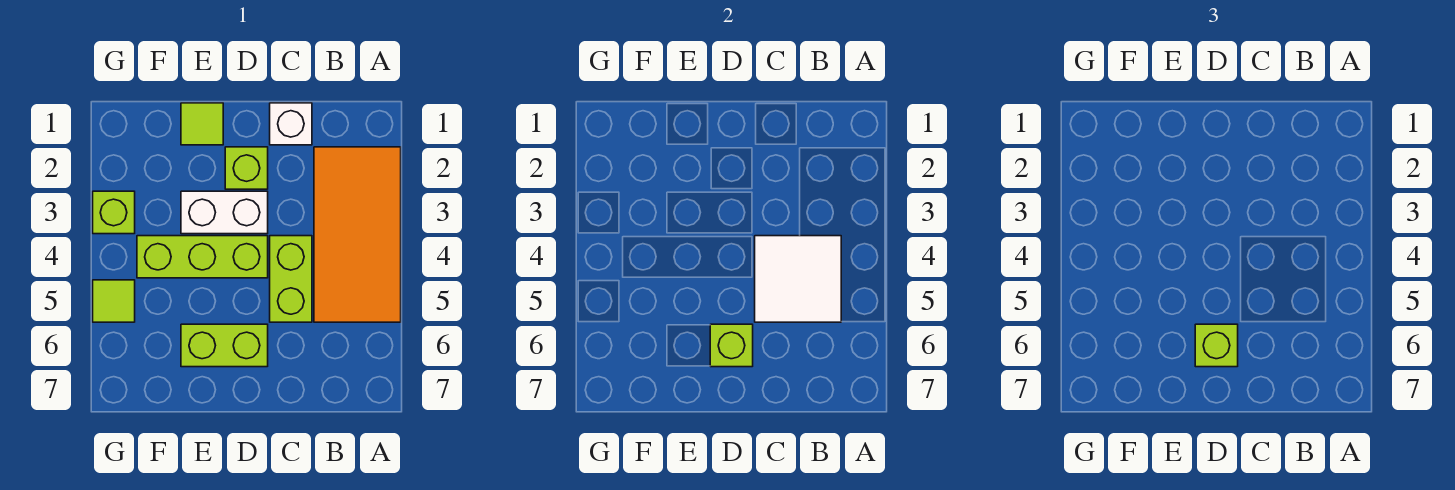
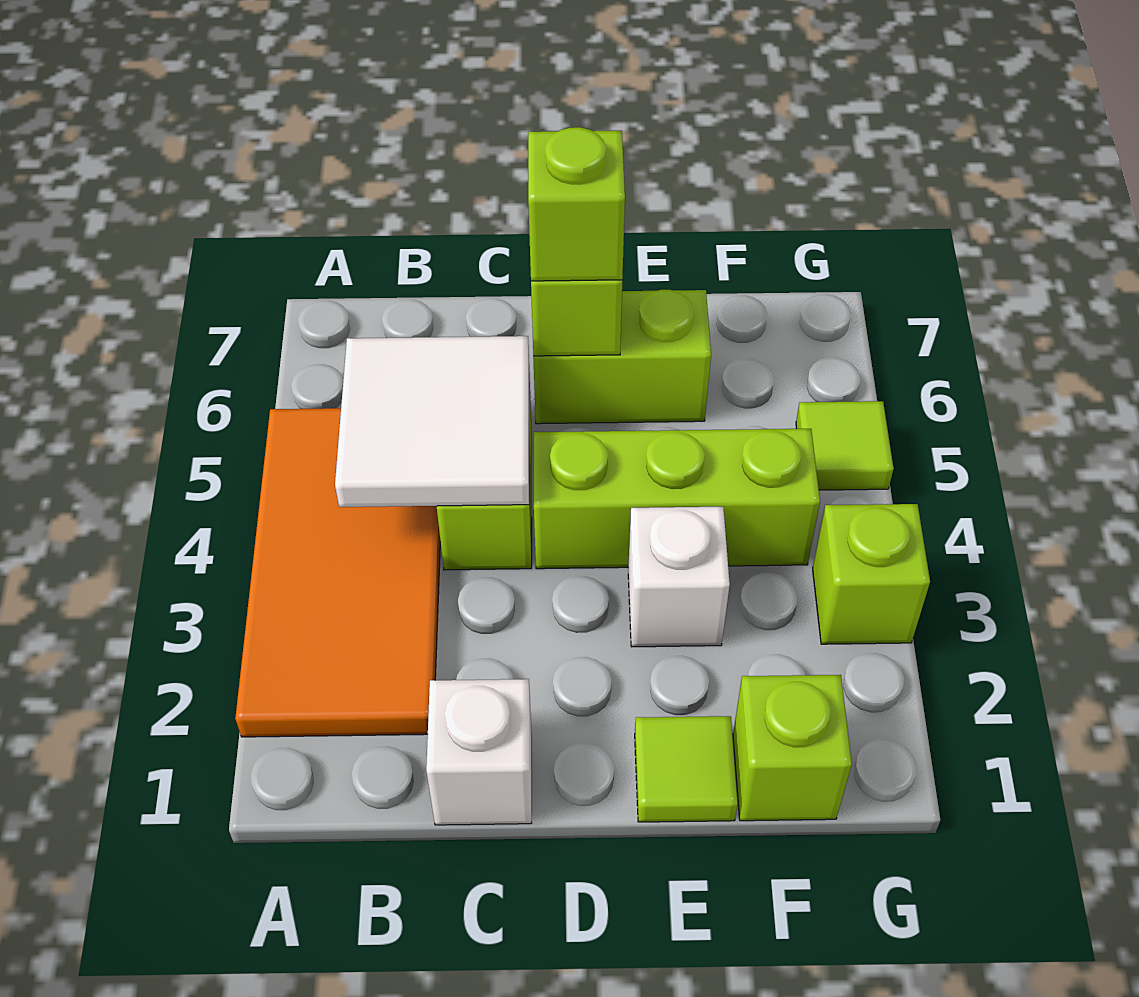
lime brick D2 level 1 -> lime brick F1 level 1
white brick D3:E3 level 1 -> white brick E3 level 1

